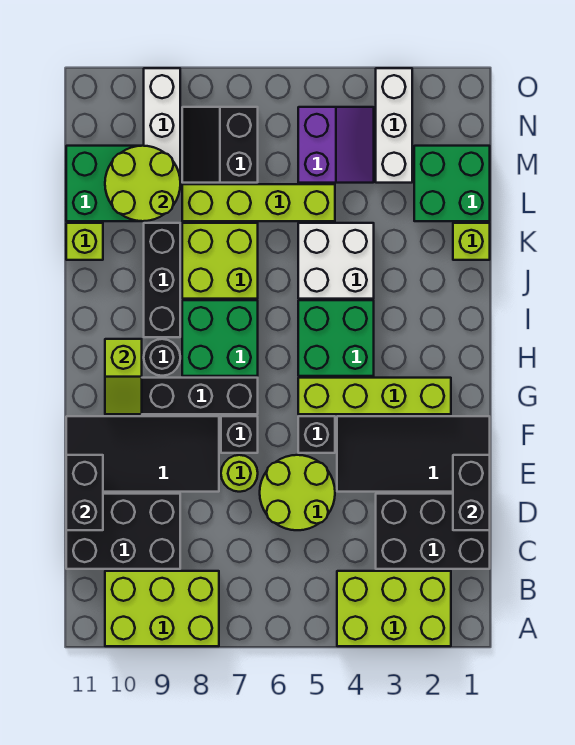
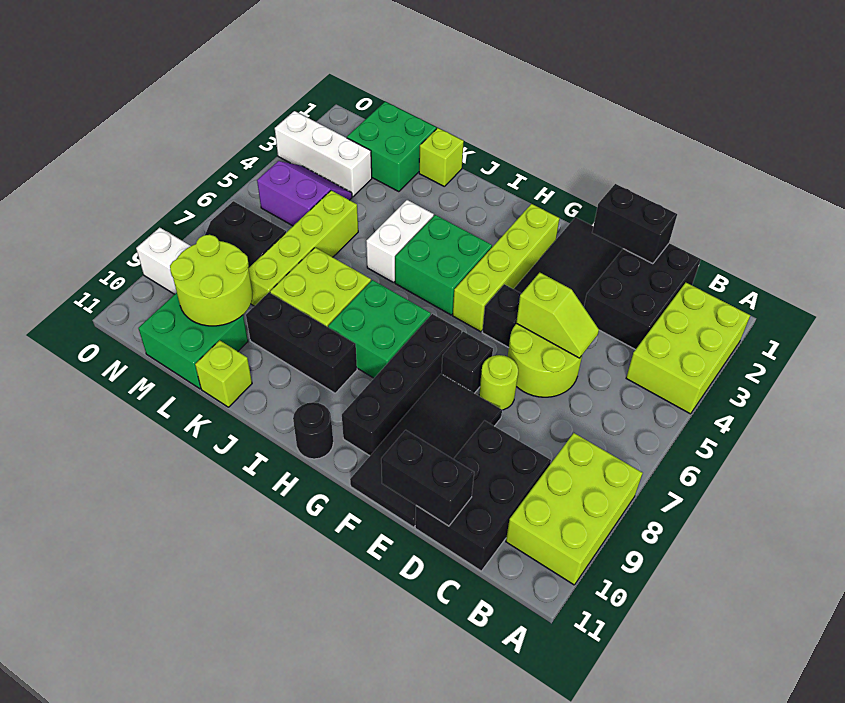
lime slope G10:H10 level 2 top H -> lime slope D5:E5 level 2 top E
black round brick H9 level 1 -> black round brick H11 level 1
white brick J4:K5 level 1 -> white brick J4:J5 level 1

